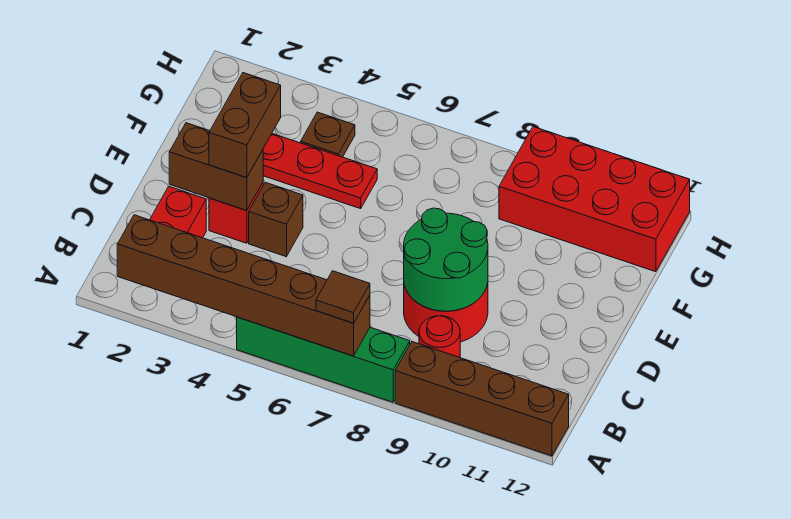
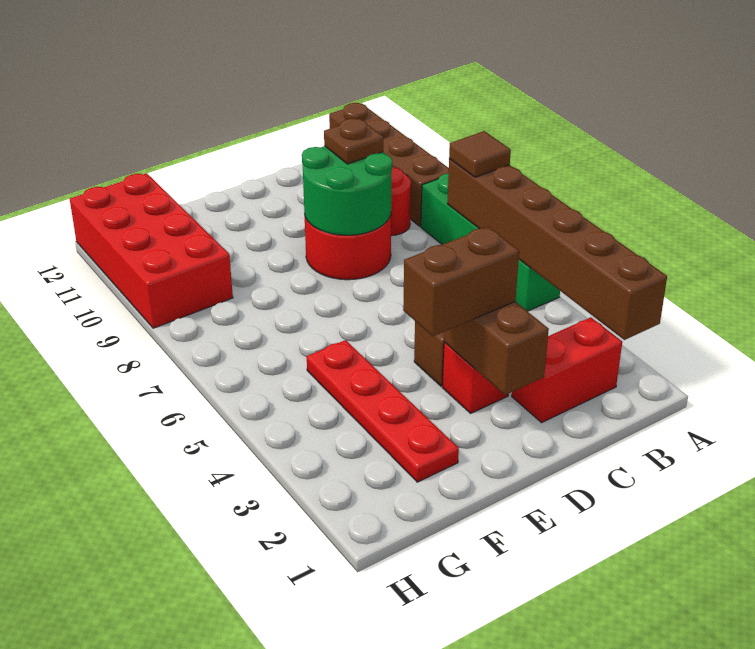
brown plate G4 level 1 -> brown plate C9 level 3

